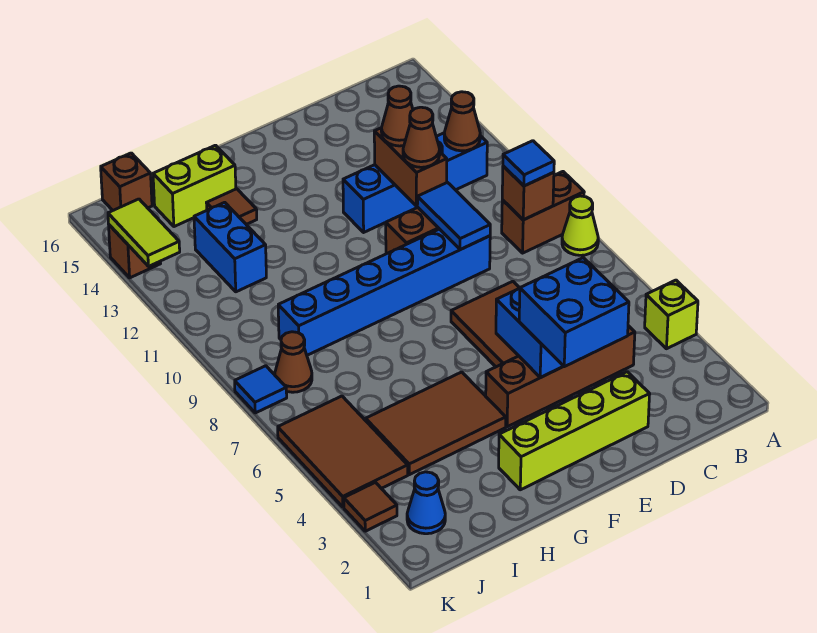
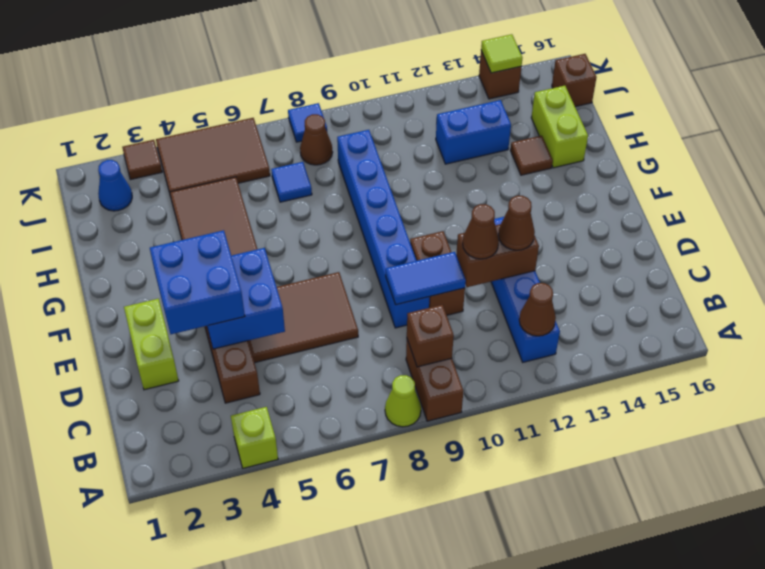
blue tile B9 level 3 -> blue tile I7 level 1
lime brick D2:G2 level 1 -> lime brick D2:E2 level 1
lime tile K13:K14 level 2 -> lime tile K14 level 2

